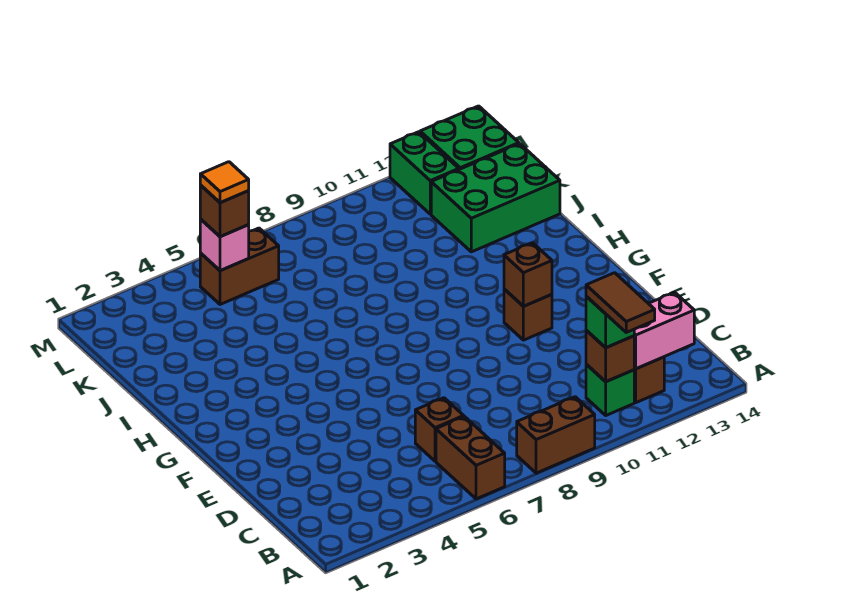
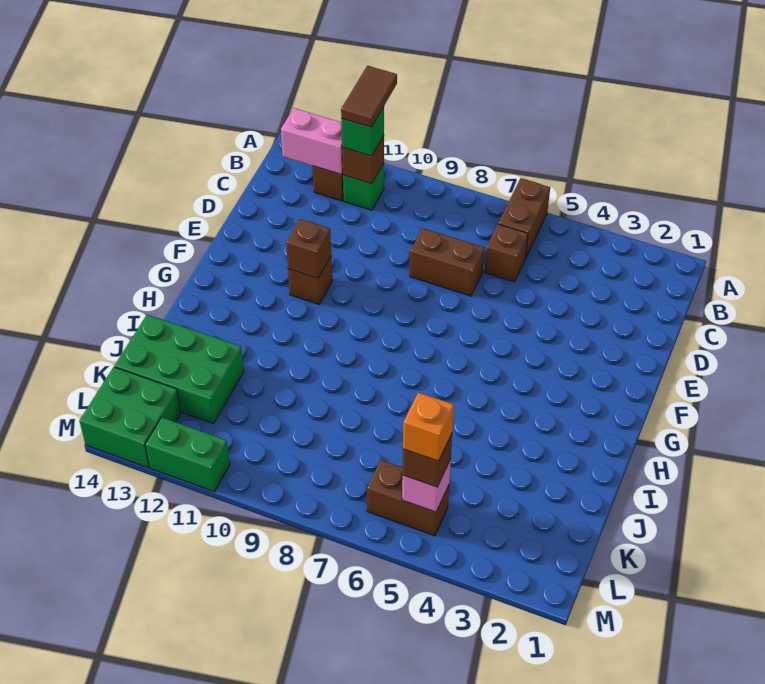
brown brick A8:A9 level 1 -> brown brick D7:D8 level 1
orange tile L5 level 4 -> orange brick L5 level 4
green brick L12:M12 level 1 -> green brick M11:M12 level 1

